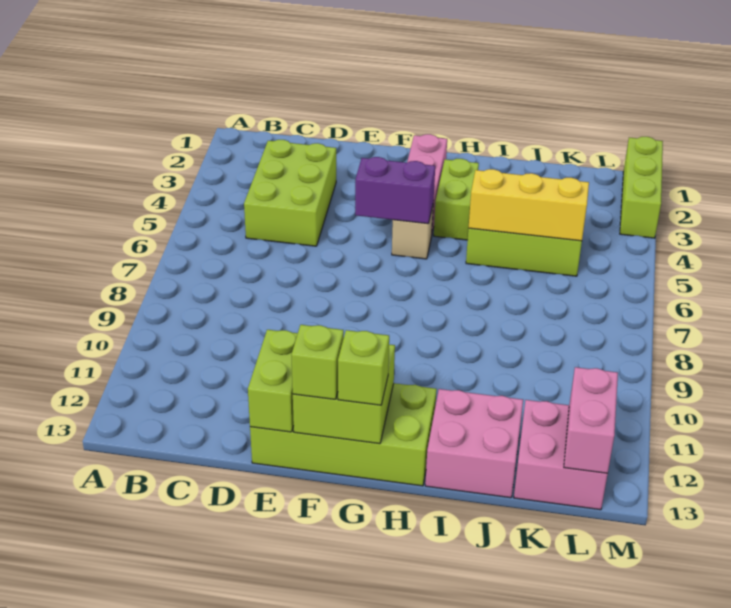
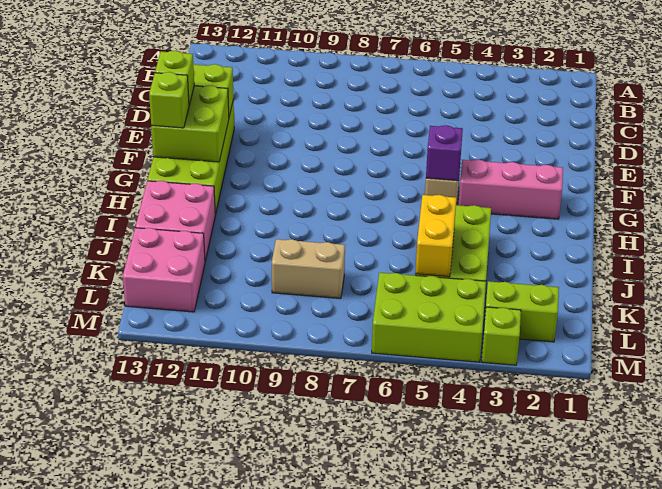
lime brick C3:D5 level 1 -> lime brick L4:M6 level 1
purple brick F5:G5 level 2 -> purple brick G5 level 2
lime brick H3:H4 level 1 -> lime brick L2:L3 level 1
yellow brick I5:K5 level 2 -> yellow brick J5:K5 level 2
none -> tan brick K8:K9 level 1
pink brick L12:L13 level 2 -> none
lime brick M1:M3 level 1 -> lime brick M3 level 1

